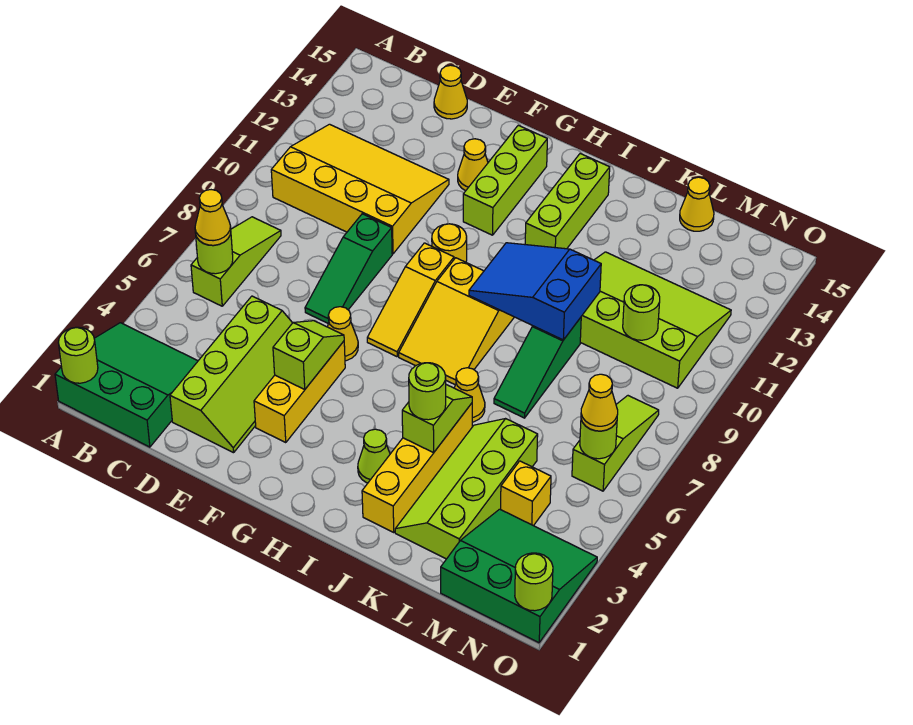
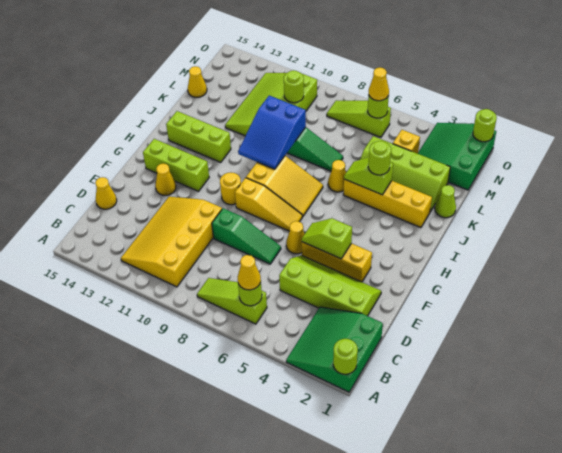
lime cone I3 level 1 -> lime cone K1 level 1

